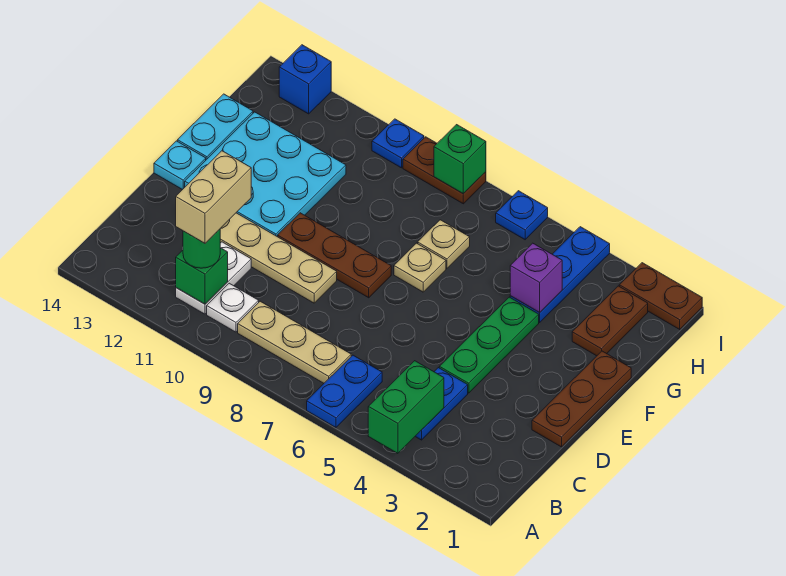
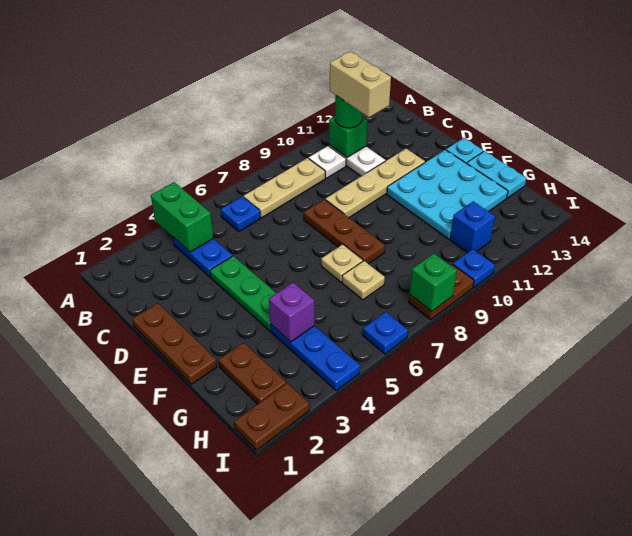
blue plate A6:B6 level 1 -> blue plate B6 level 1
brown plate E8:E10 level 1 -> brown plate D8:F8 level 1
blue brick I13 level 1 -> blue brick H11 level 1

